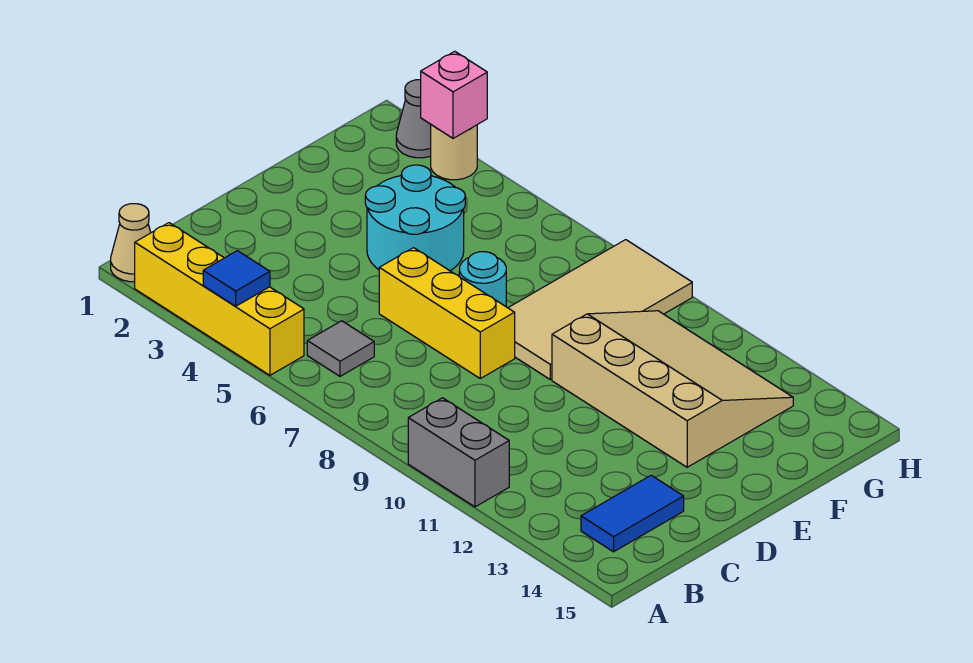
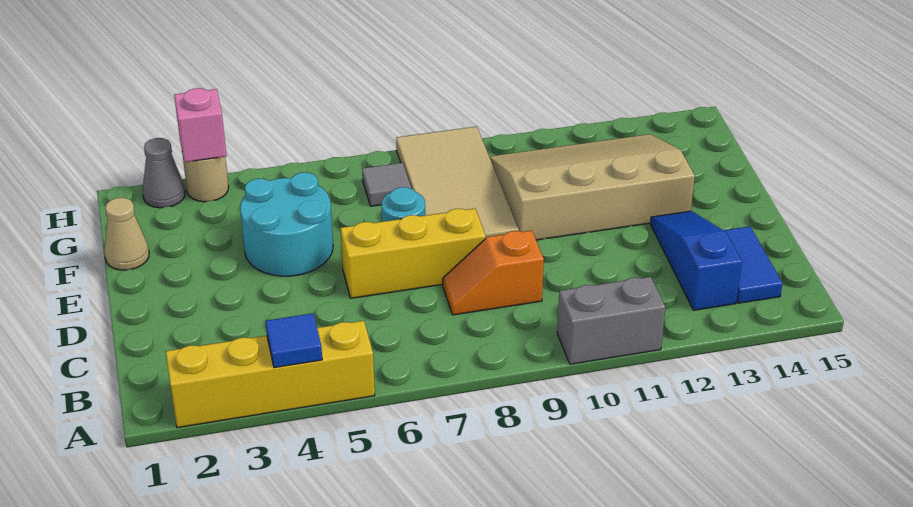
tan cone A1 level 1 -> tan cone F1 level 1
grey tile B6 level 1 -> grey tile G7 level 1
none -> blue slope B13:D13 level 1 top B
none -> orange slope C8:C9 level 1 top 9

